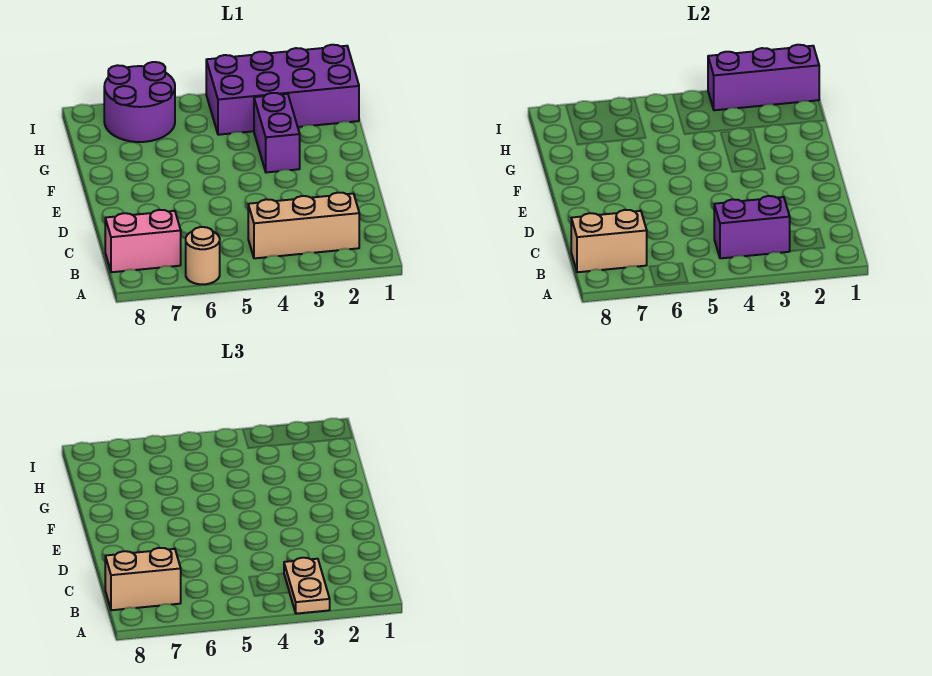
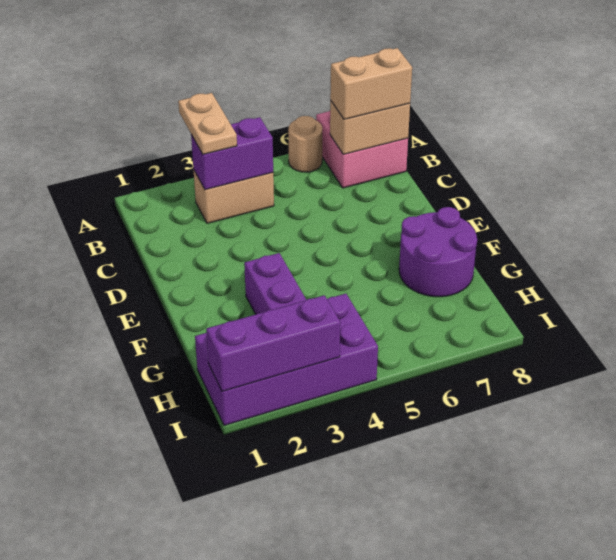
tan brick B2:B4 level 1 -> tan brick B3:B4 level 1
pink brick B7:B8 level 1 -> pink brick A7:B8 level 1
purple round brick H6:I7 level 1 -> purple round brick F7:G8 level 1

